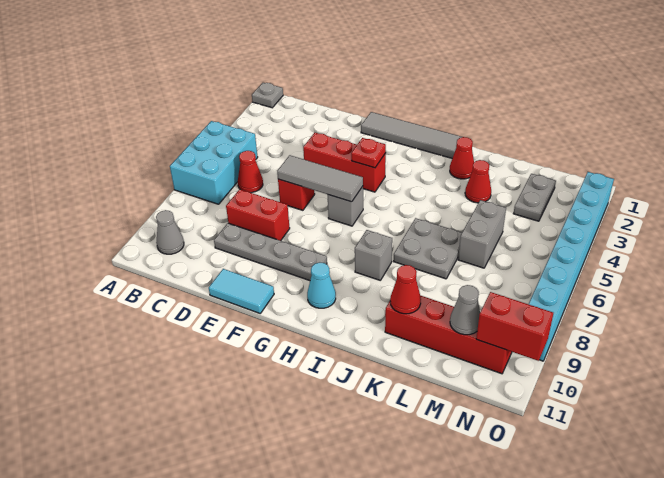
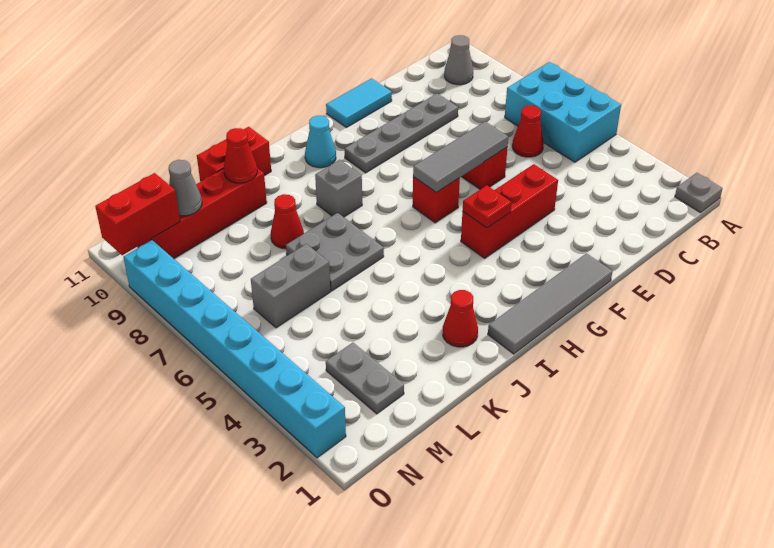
red brick D8:E8 level 1 -> red brick J11:K11 level 1
grey brick G6 level 1 -> red brick G6 level 1
red cone K3 level 1 -> red cone K8 level 1
grey brick L5:L6 level 1 -> grey brick L6:M6 level 1

